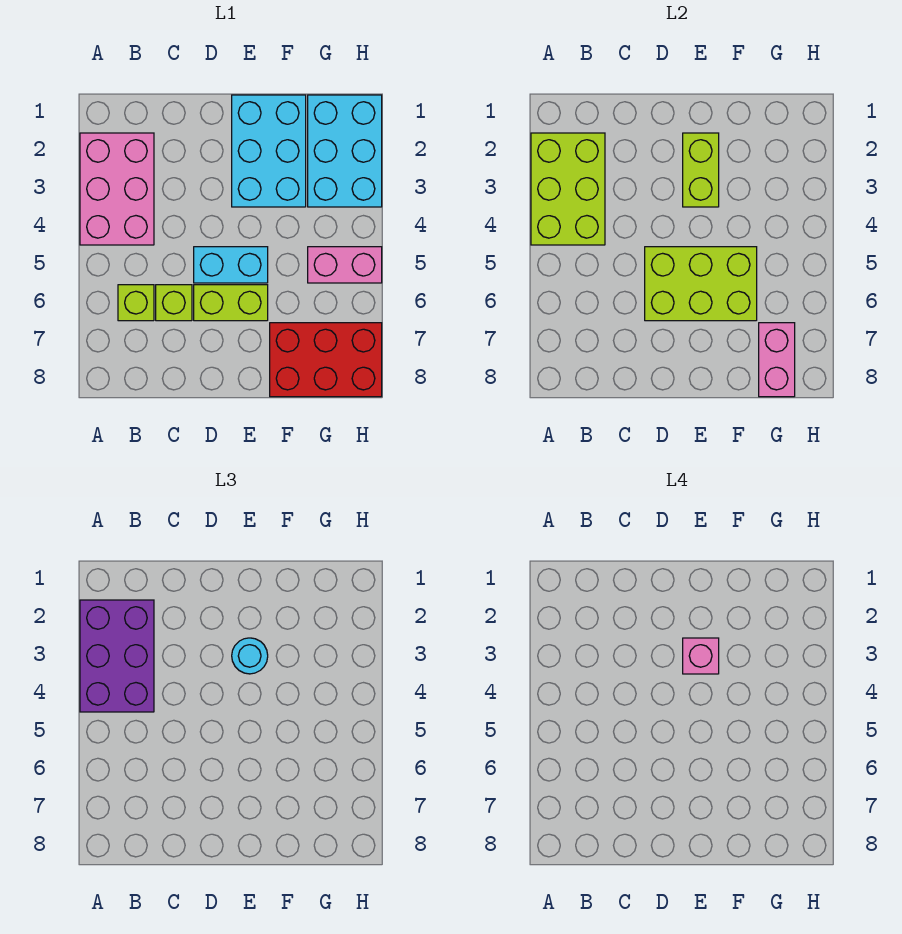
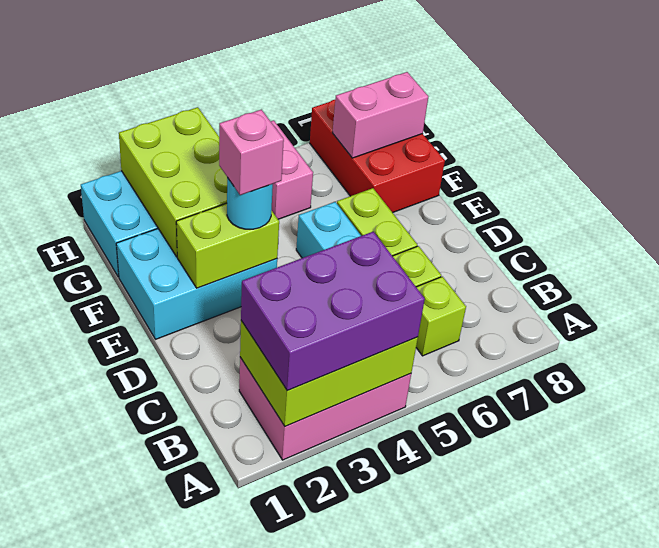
lime brick D5:F6 level 2 -> lime brick F2:H3 level 2

